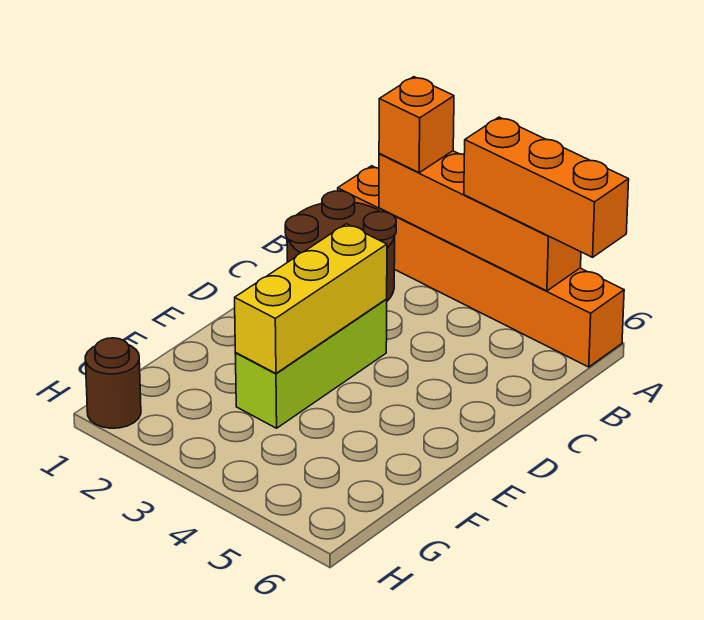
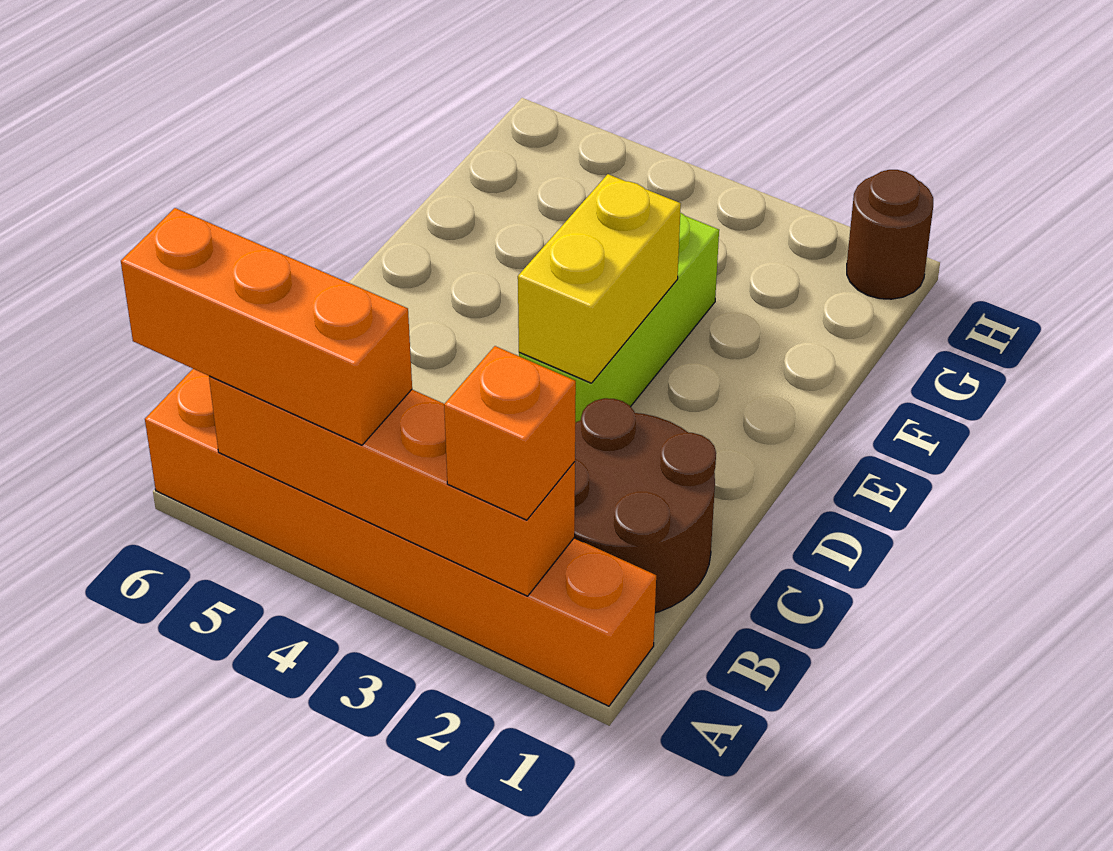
yellow brick D3:F3 level 2 -> yellow brick D3:E3 level 2

